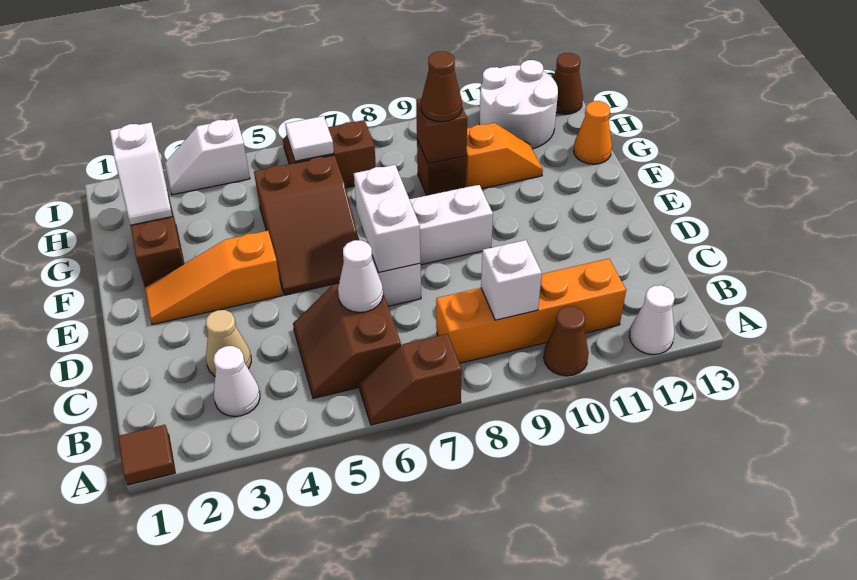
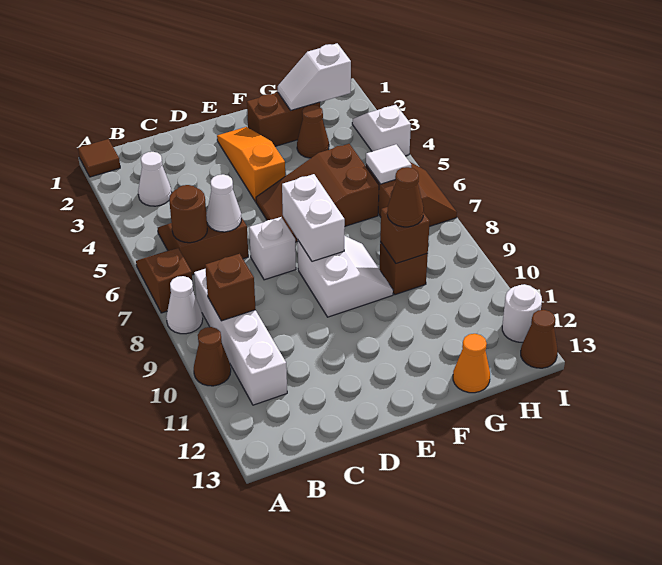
white cone A12 level 1 -> white cone A8 level 1
none -> brown round brick B6 level 2
orange brick B8:B11 level 1 -> white brick B8:B11 level 1
white brick B9 level 2 -> brown brick B9 level 2
tan cone C3 level 1 -> none
white brick D7:E7 level 2 -> white brick E7:E8 level 2
none -> brown cone G3 level 1
orange slope G10:G11 level 1 top 10 -> none
white round brick H11:I12 level 1 -> white round brick I12 level 1

